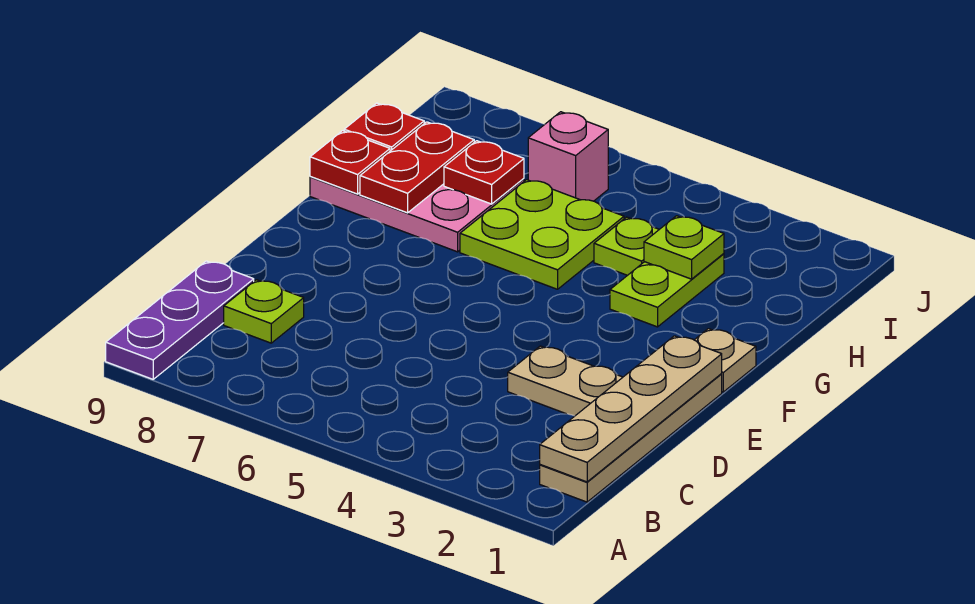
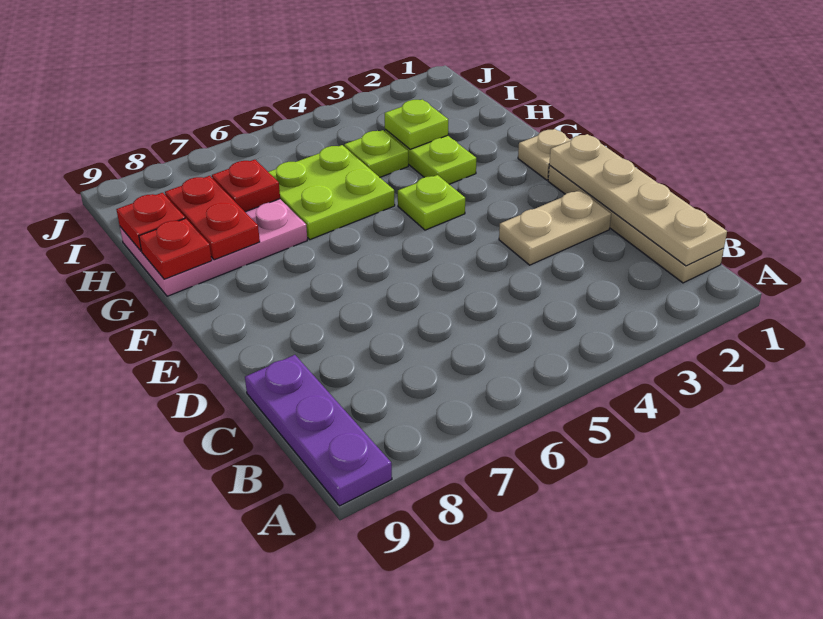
lime plate C8 level 1 -> lime plate F4 level 1
pink brick I6 level 1 -> none

